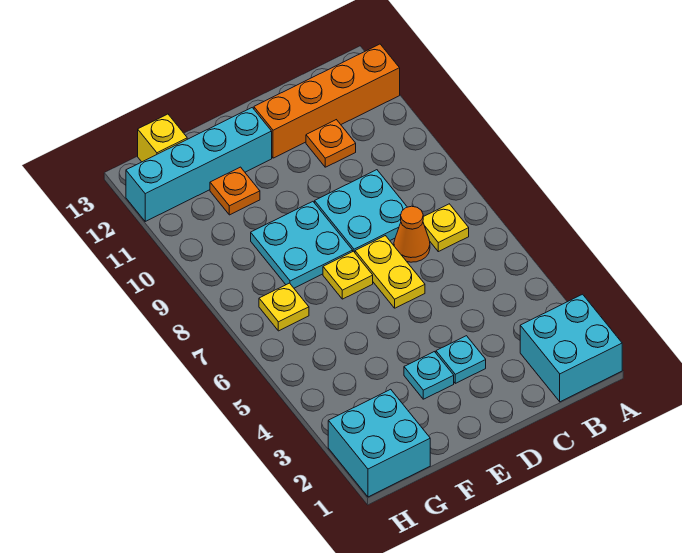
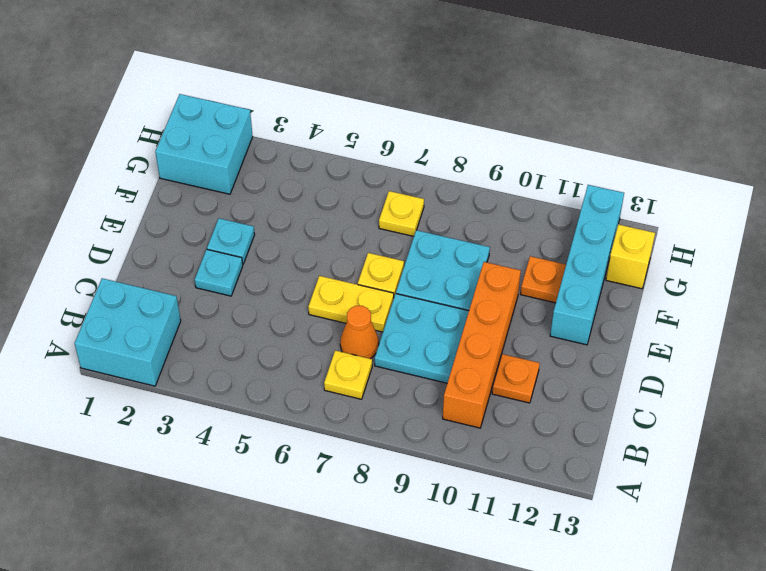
orange brick A12:D12 level 1 -> orange brick B10:E10 level 1

